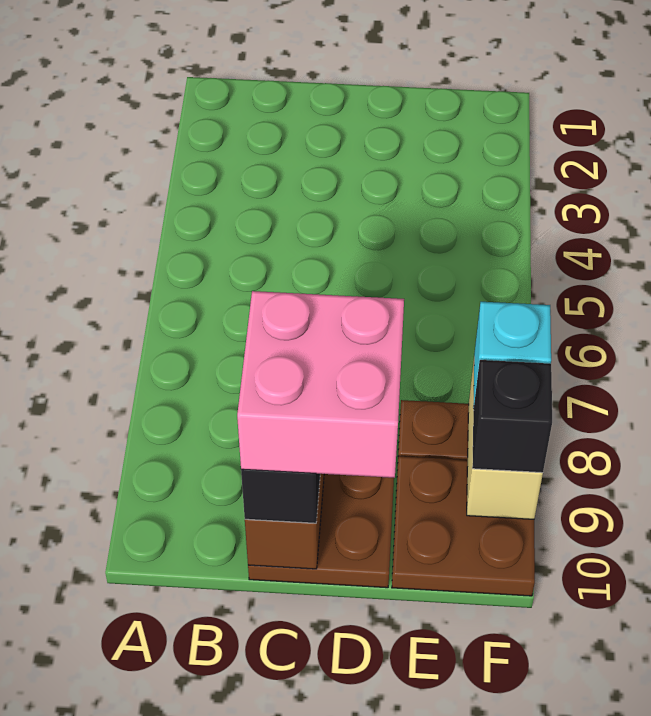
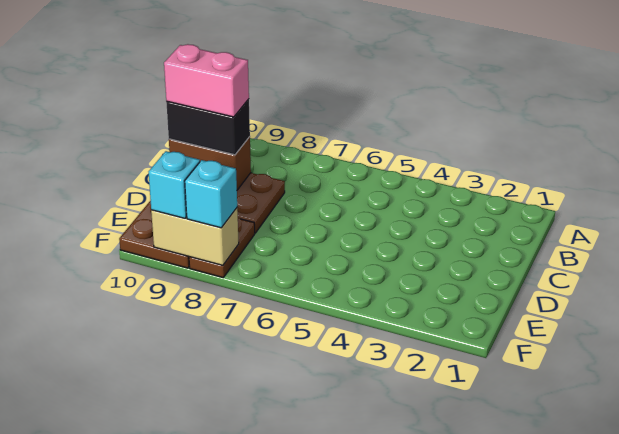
pink brick C9:D10 level 4 -> pink brick C9:C10 level 4
black brick F9 level 3 -> cyan brick F9 level 3

